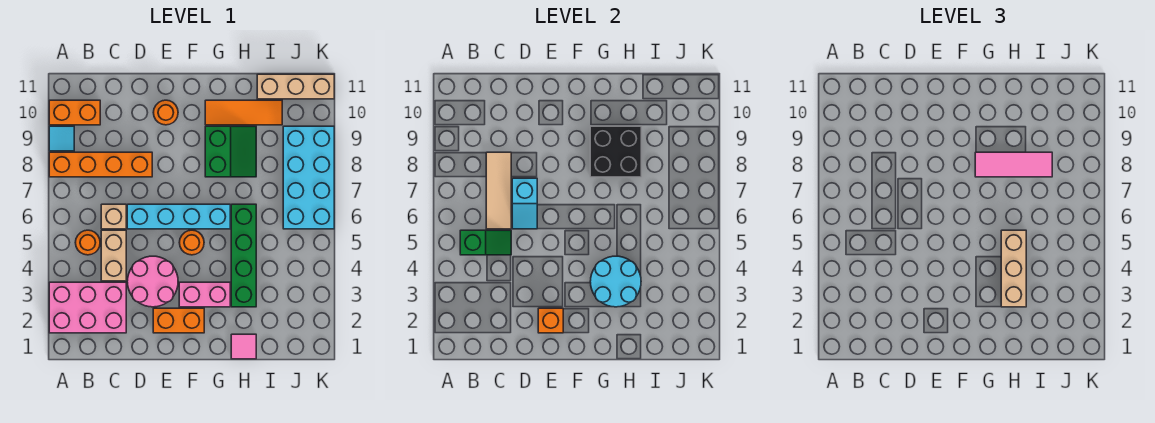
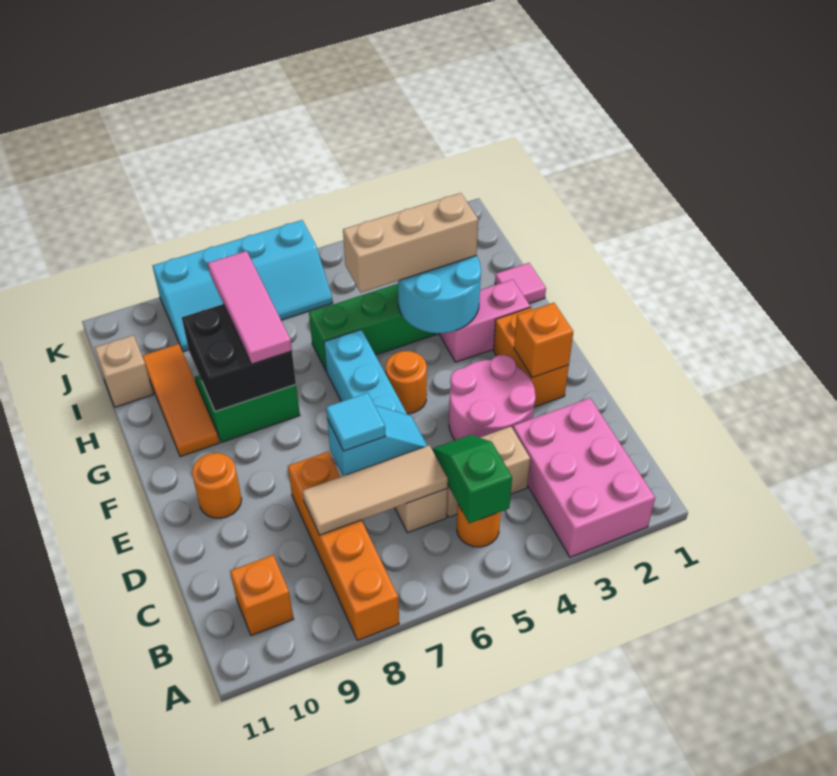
cyan tile A9 level 1 -> cyan tile D7 level 3
orange brick A10:B10 level 1 -> orange brick B10 level 1
pink brick F3:G3 level 1 -> pink brick G2:G3 level 1
tan brick I11:K11 level 1 -> tan brick I11 level 1
cyan brick J6:K9 level 1 -> cyan slope J6:K9 level 1 top K

